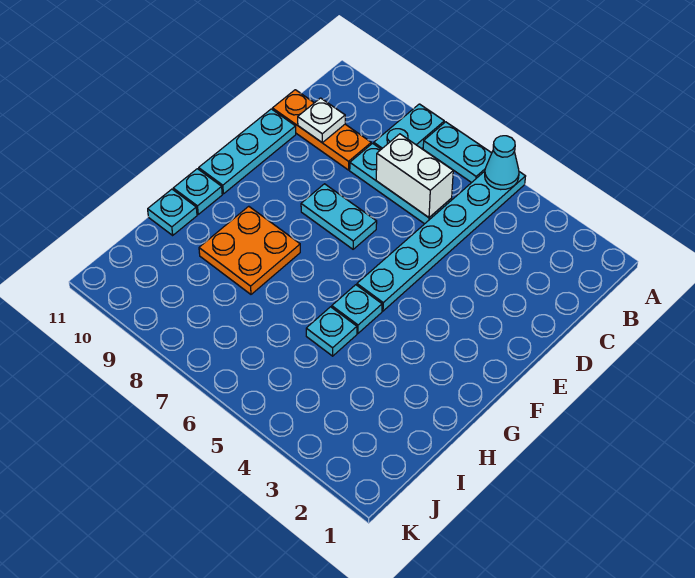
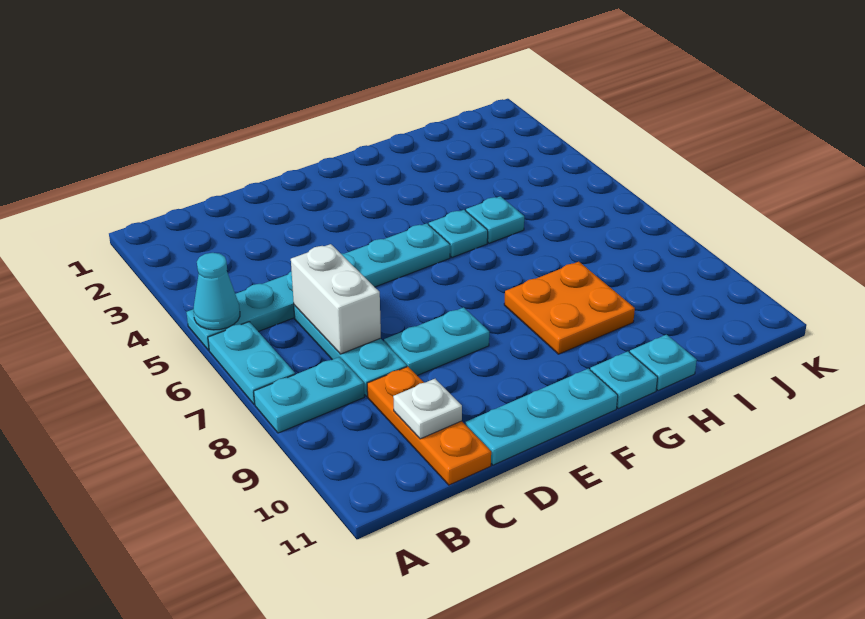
cyan plate E7:E8 level 1 -> cyan plate D8:E8 level 1

